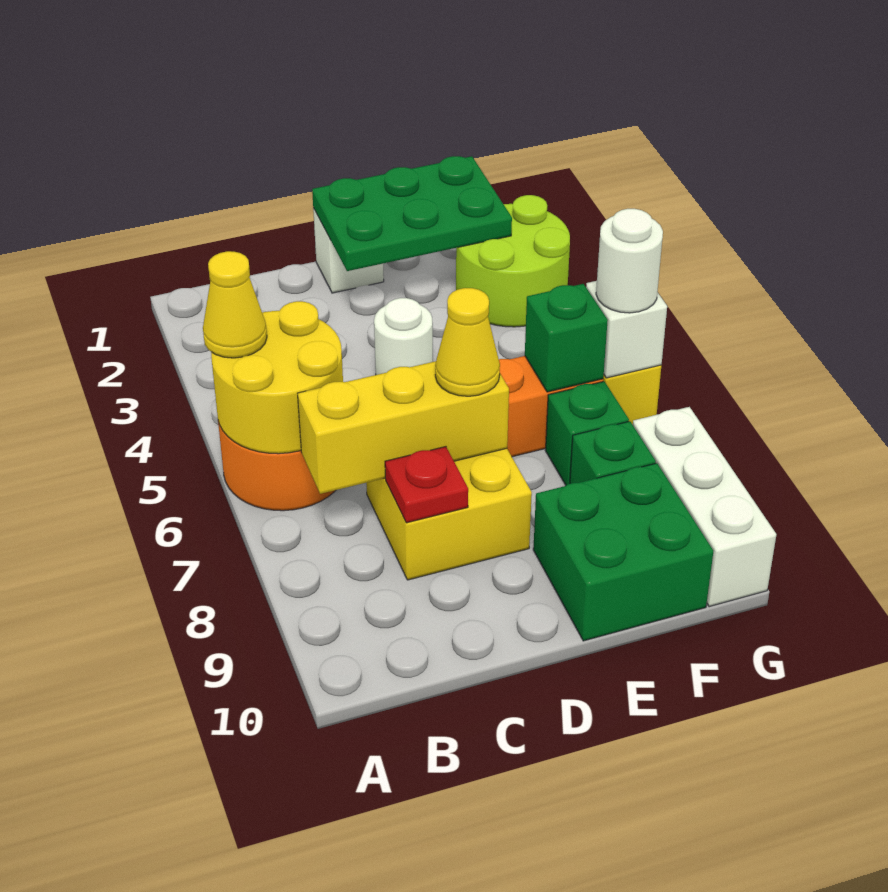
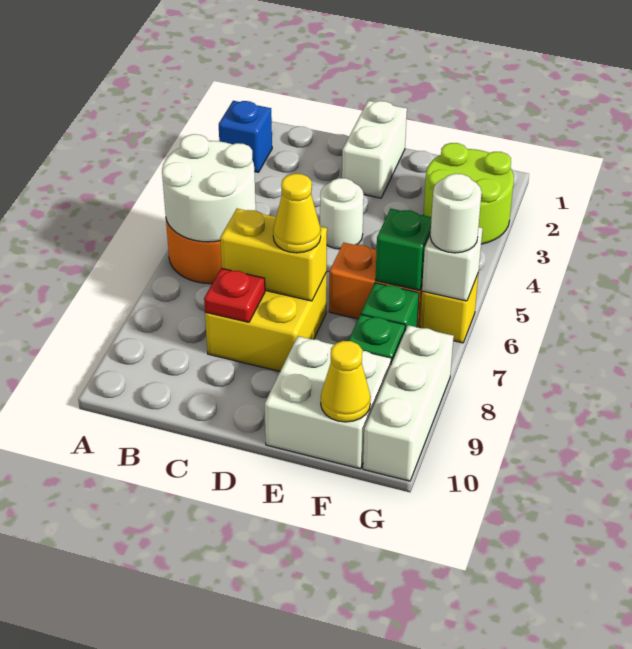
none -> blue brick A2 level 1
yellow round brick A5:B6 level 2 -> white round brick A5:B6 level 2
yellow cone A5 level 3 -> yellow cone F10 level 2
yellow brick B7:D7 level 2 -> yellow brick C7:D7 level 2
white brick D1 level 1 -> white brick D1:D2 level 1
green plate D1:F2 level 2 -> none
green brick E9:F10 level 1 -> white brick E9:F10 level 1

